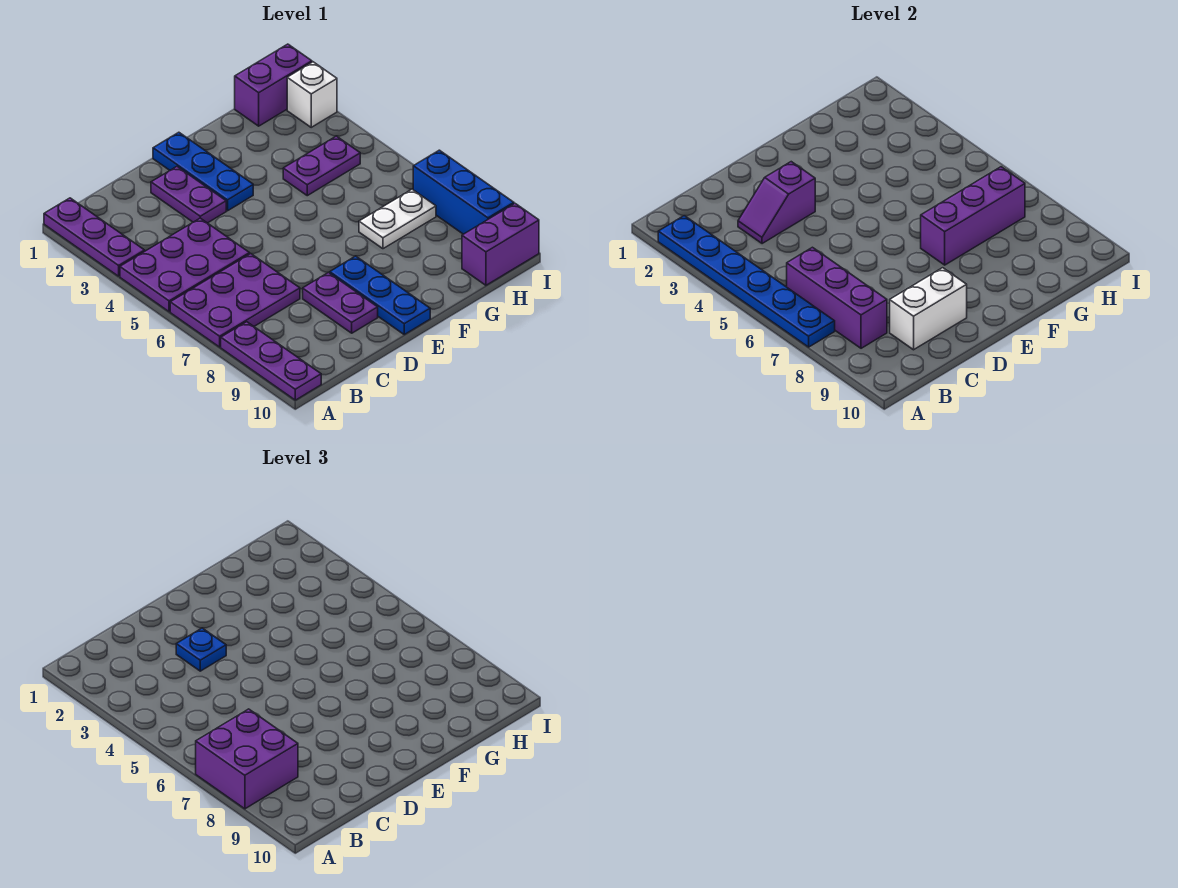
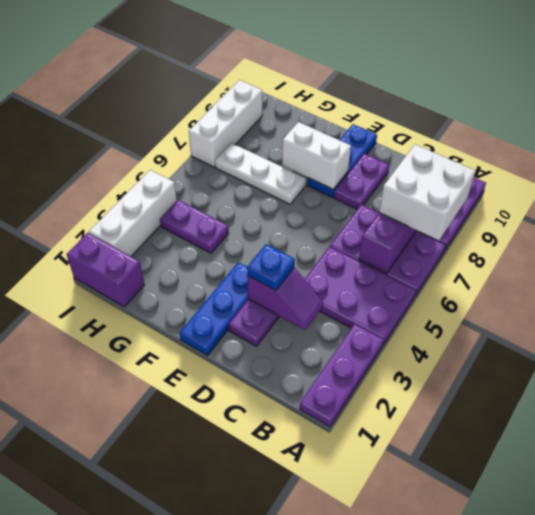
blue plate A2:A7 level 2 -> none
purple brick A7:B8 level 3 -> white brick A7:B8 level 3
white brick C9:D9 level 2 -> white brick E8:F8 level 2
purple brick F7:H7 level 2 -> none
white plate G7:H7 level 1 -> white plate F7:H7 level 1
purple brick H10:I10 level 1 -> none
white brick I2 level 1 -> white brick I2:I4 level 1
blue brick I7:I9 level 1 -> white brick I7:I9 level 1

